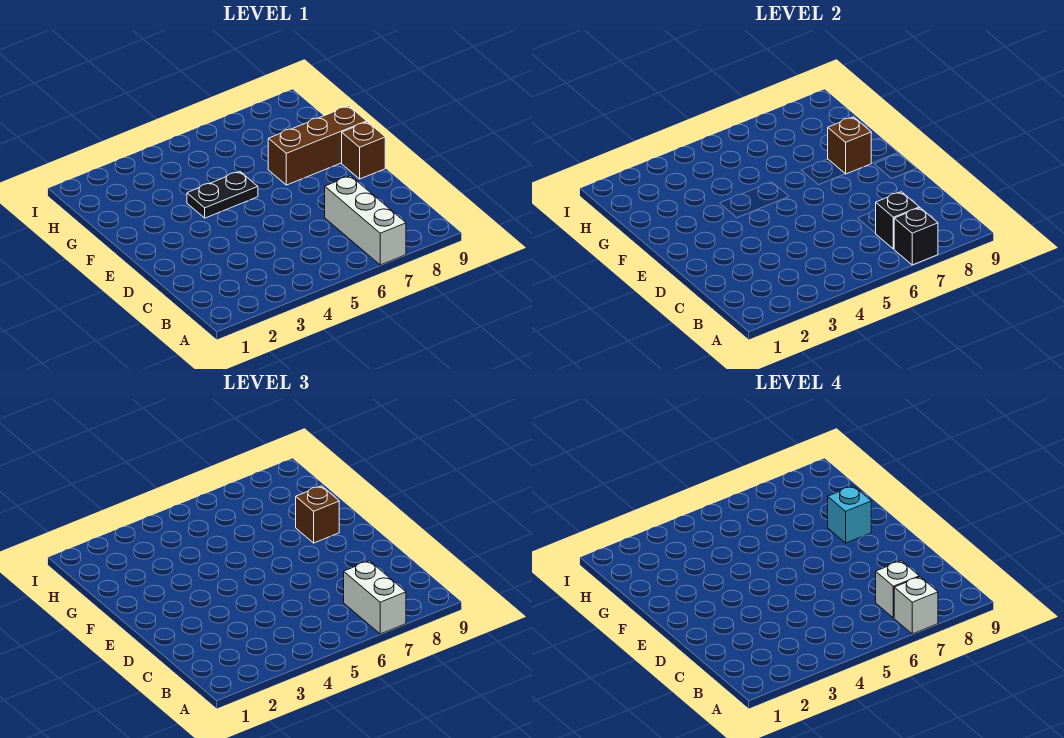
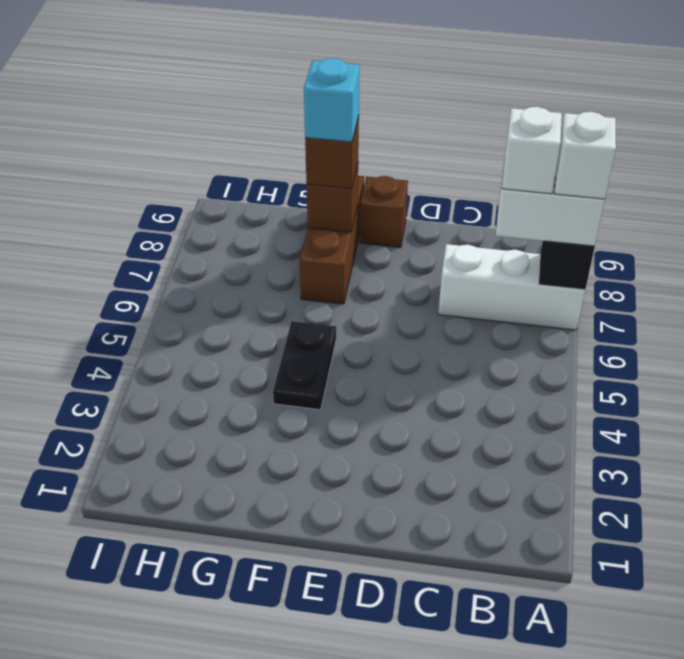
black brick B7 level 2 -> none

